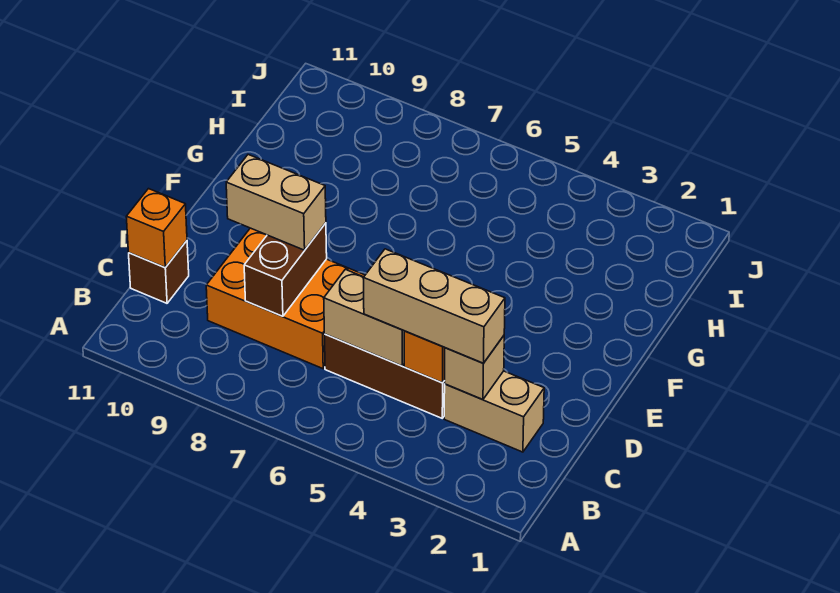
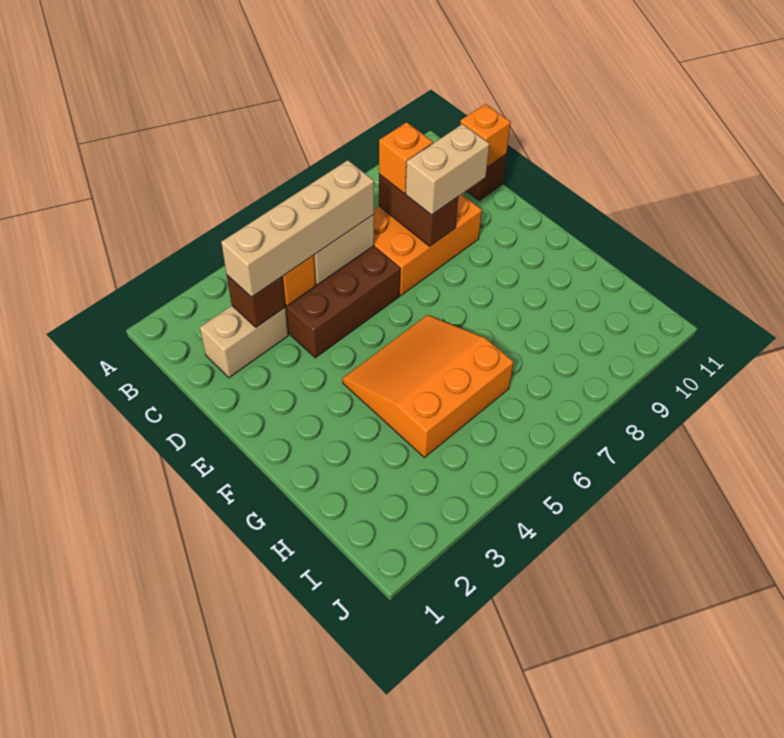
tan brick C3 level 2 -> brown brick C3 level 2
tan brick C3:C5 level 3 -> tan brick C3:C6 level 3
none -> orange brick C8 level 3
none -> orange slope F4:H6 level 1 top H

